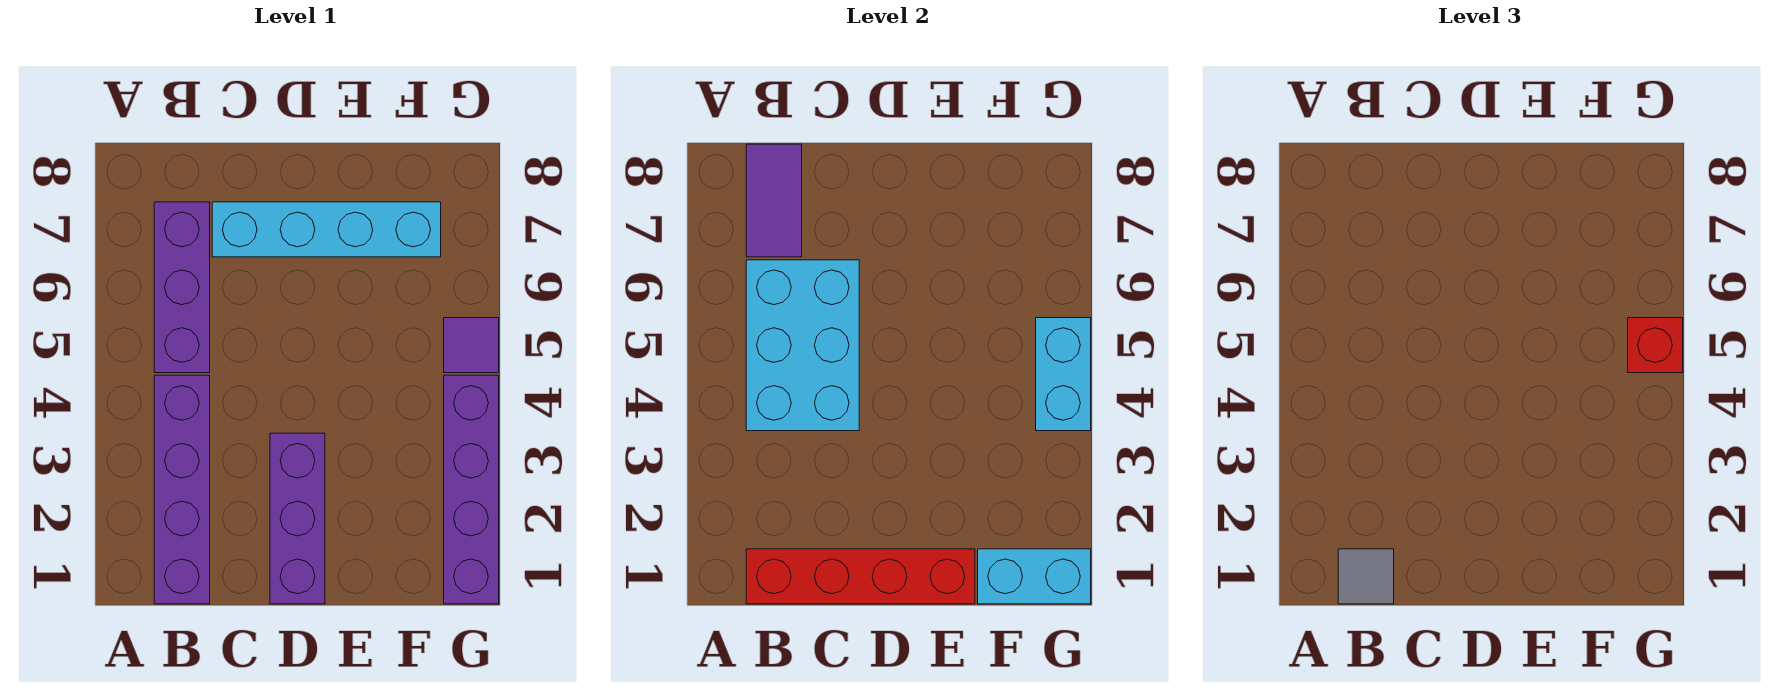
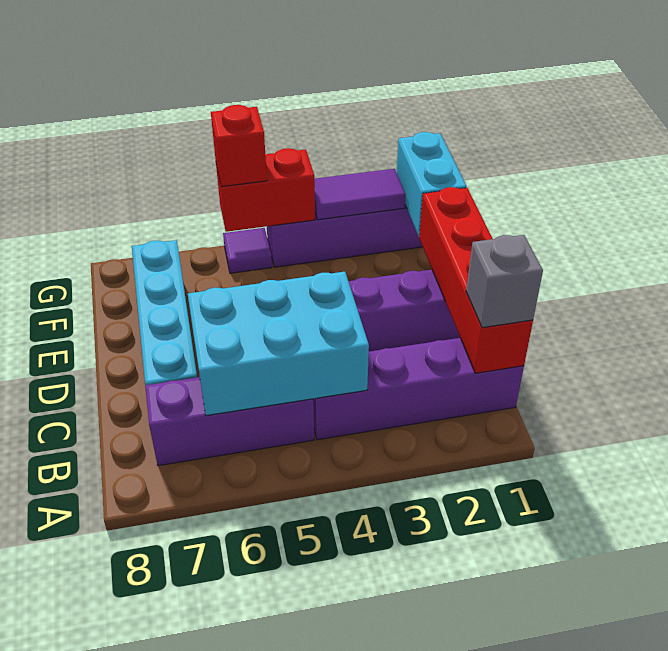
grey tile B1 level 3 -> grey brick B1 level 3
purple tile B7:B8 level 2 -> purple tile G2:G3 level 2
cyan brick G4:G5 level 2 -> red brick G4:G5 level 2

